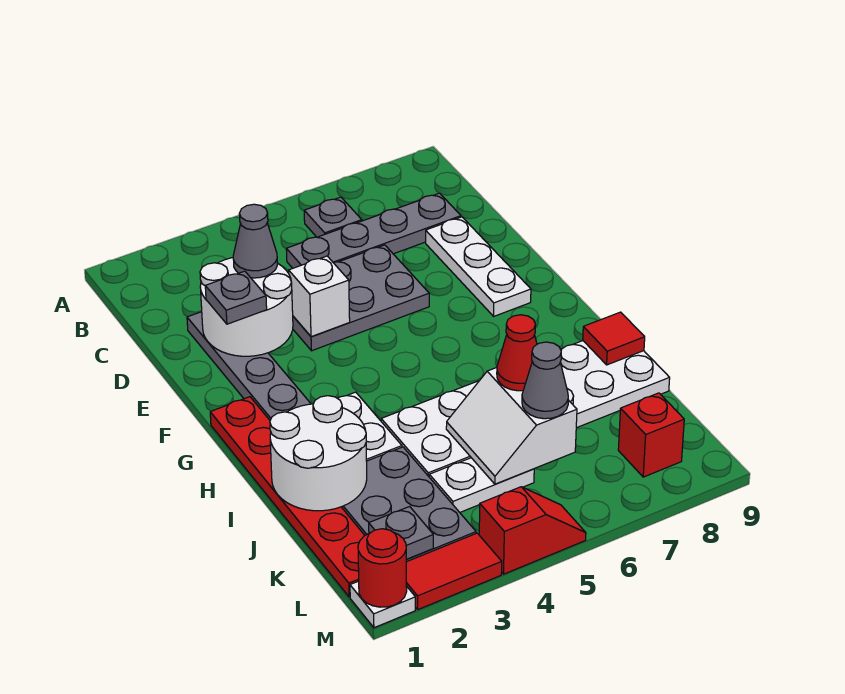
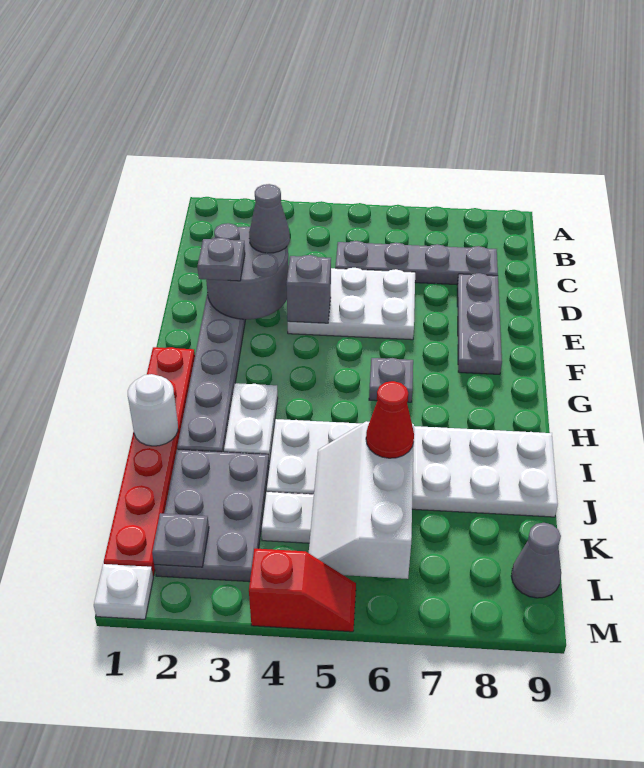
grey plate B6 level 1 -> grey plate G6 level 1
white round brick D2:E3 level 2 -> grey round brick D2:E3 level 2
grey plate D4:E6 level 1 -> white plate D4:E6 level 1
white plate D8:F8 level 1 -> grey plate D8:F8 level 1
white brick E4 level 2 -> grey brick E4 level 2
white round brick I1:J2 level 2 -> white round brick I1 level 2
red tile I9 level 2 -> none
white slope J5:K6 level 2 top 6 -> white slope J5:L6 level 2 top 6
grey cone K6 level 3 -> grey cone L9 level 1
red brick L8 level 1 -> none
red round brick M1 level 2 -> none
red tile M2:M3 level 1 -> none

